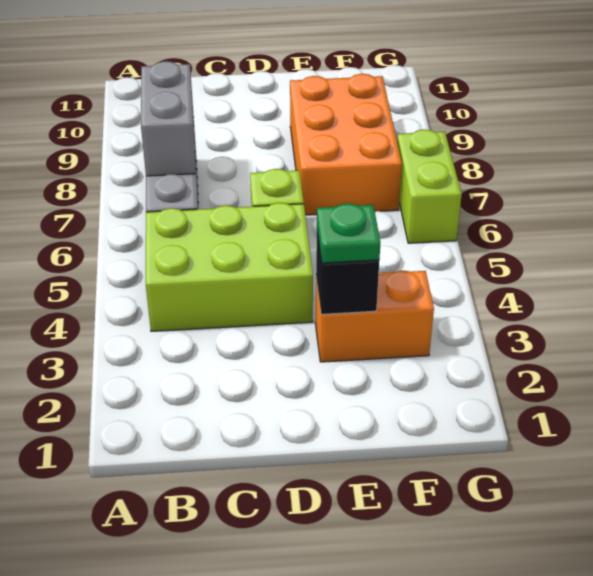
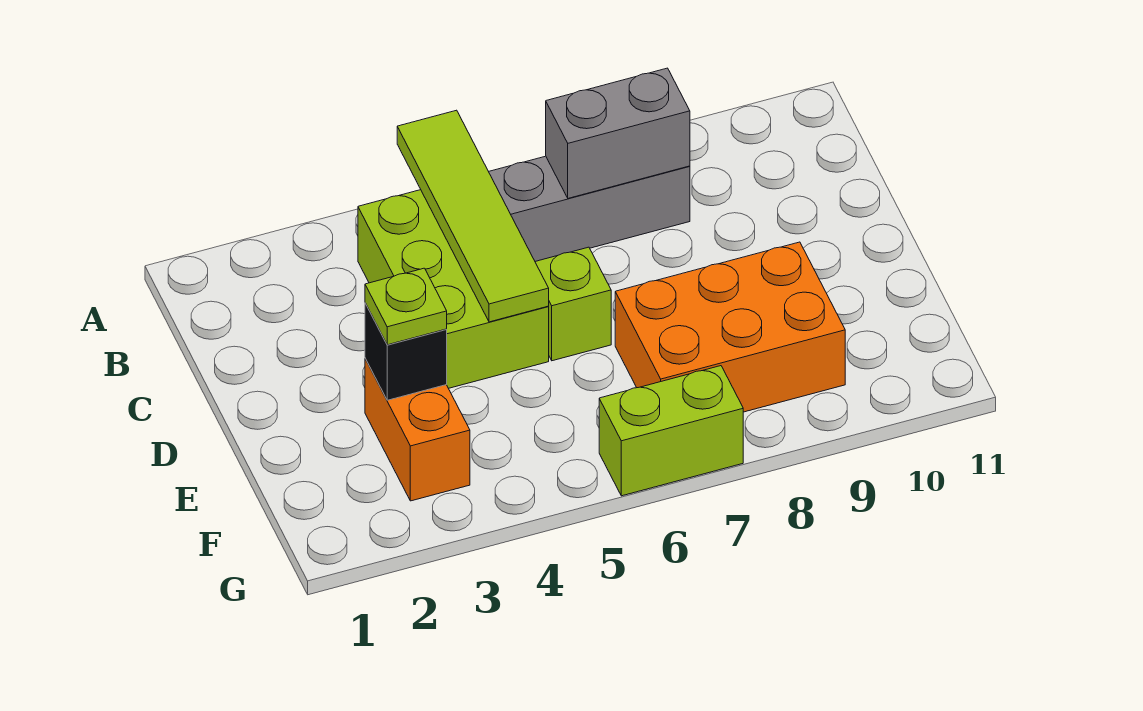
none -> lime tile A5:D5 level 2
green plate E3 level 3 -> lime plate E3 level 3

